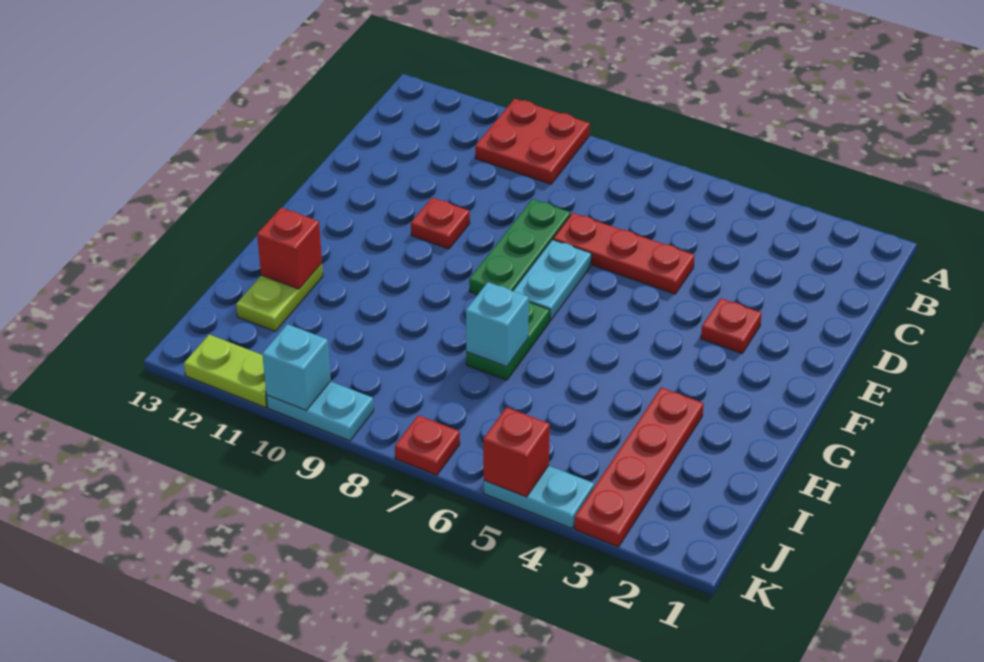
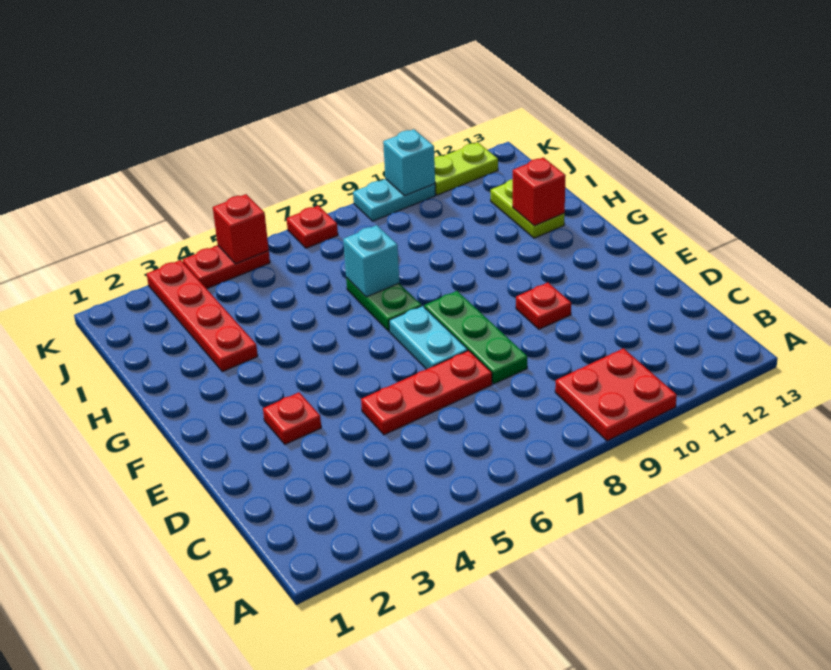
cyan plate K4:K5 level 1 -> red plate K4:K5 level 1

